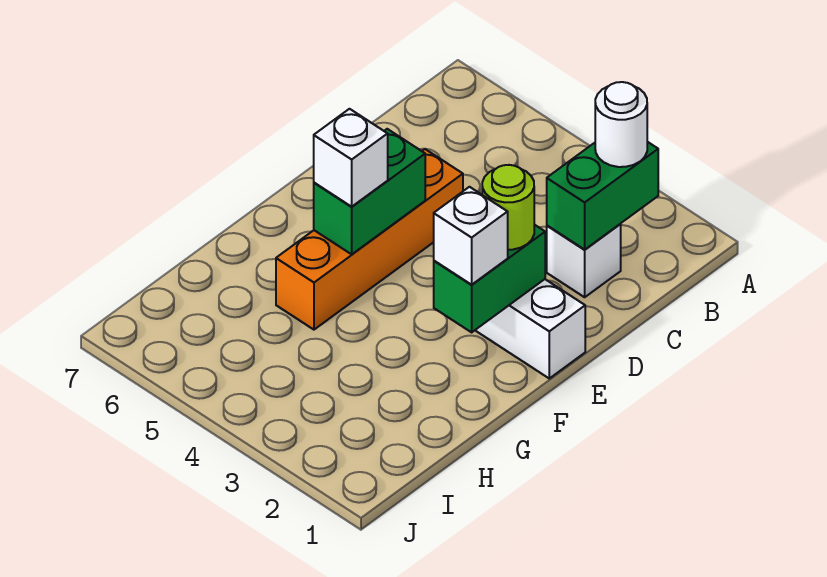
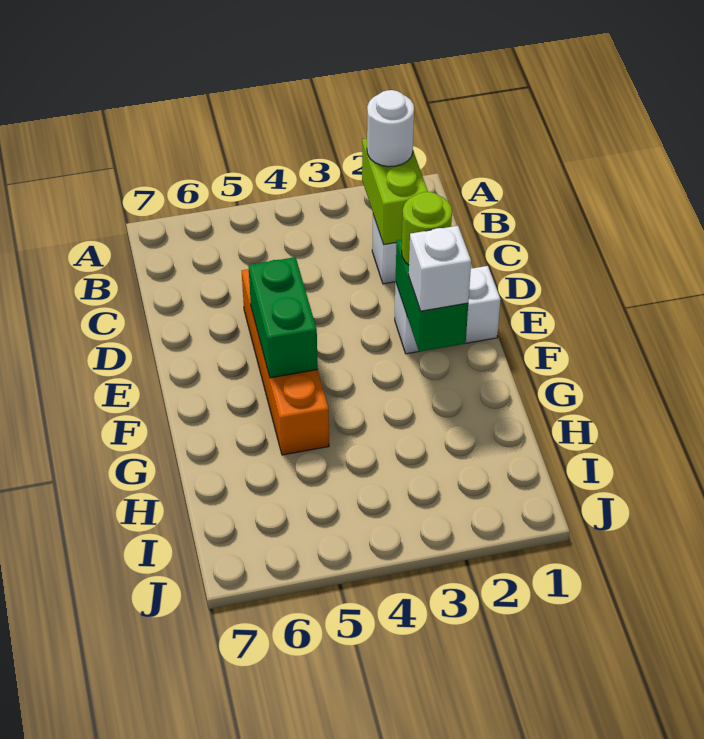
green brick B2:C2 level 2 -> lime brick B2:C2 level 2
white brick F5 level 3 -> none

